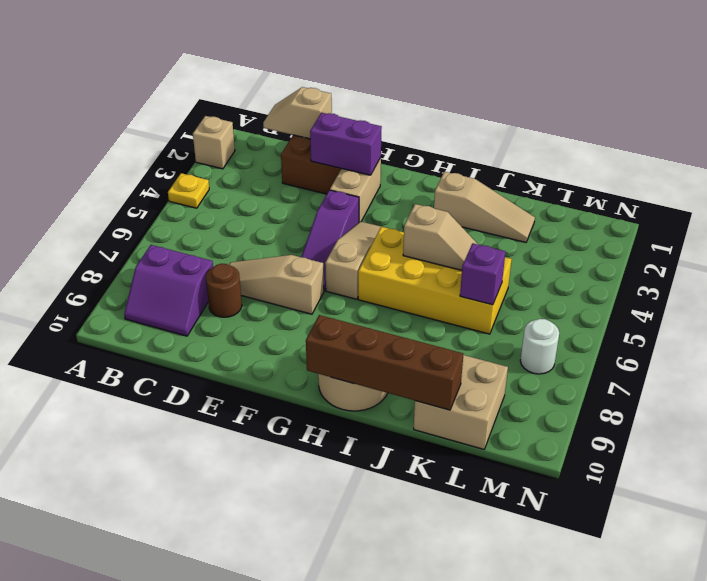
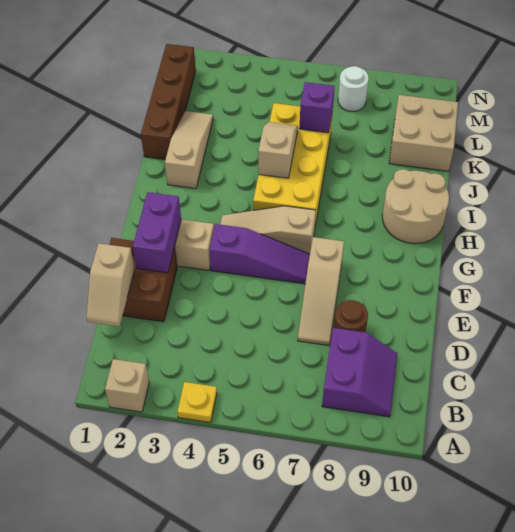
brown brick H10:K10 level 2 -> brown brick J1:M1 level 1

